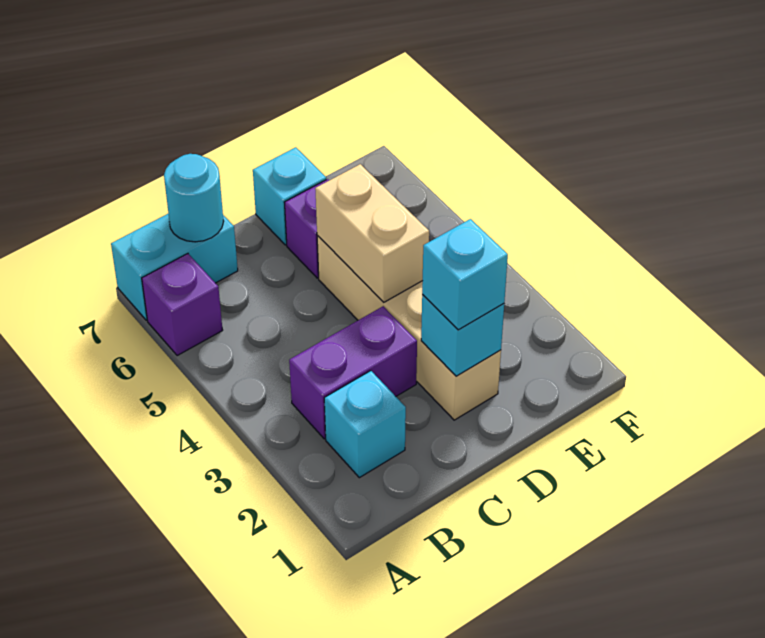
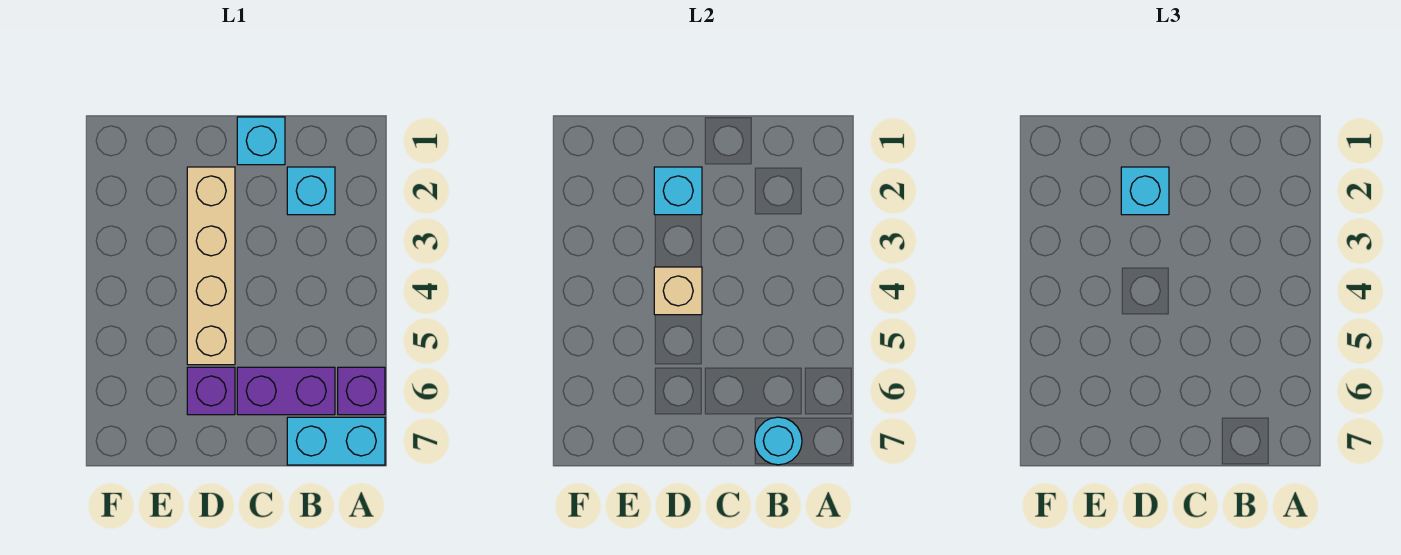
purple brick B3:C3 level 1 -> purple brick B6:C6 level 1
tan brick D4:D5 level 2 -> tan brick D4 level 2
cyan brick D7 level 1 -> cyan brick C1 level 1

